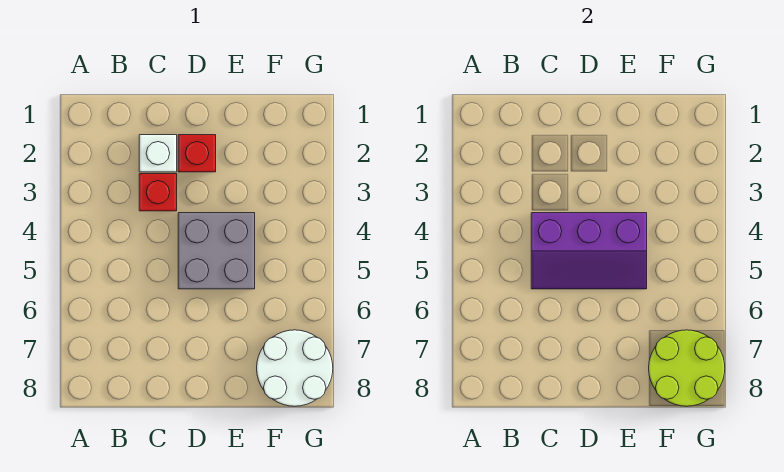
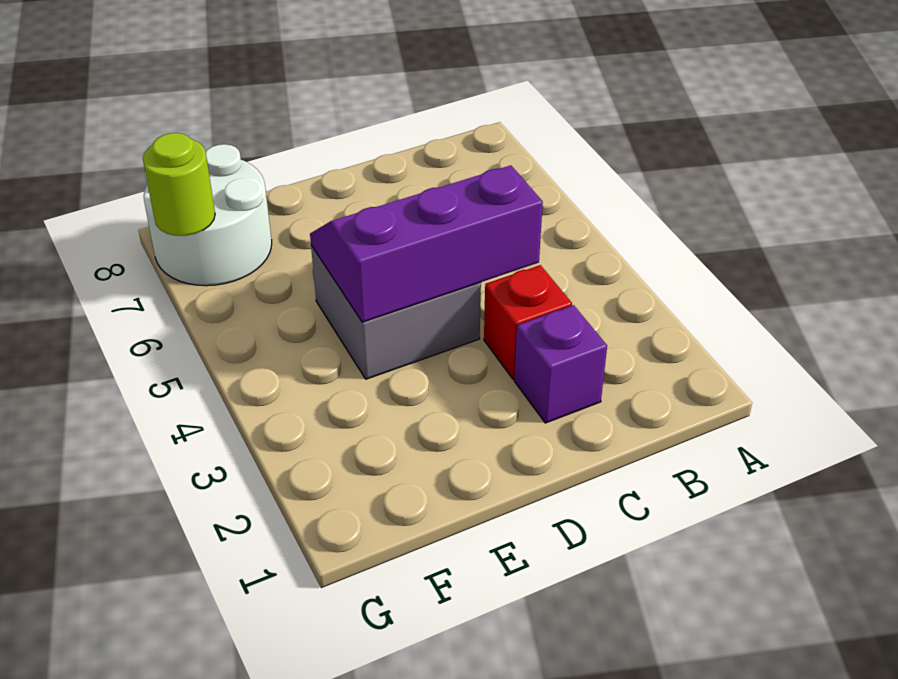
white brick C2 level 1 -> purple brick C2 level 1
red brick D2 level 1 -> none
lime round brick F7:G8 level 2 -> lime round brick G7 level 2

